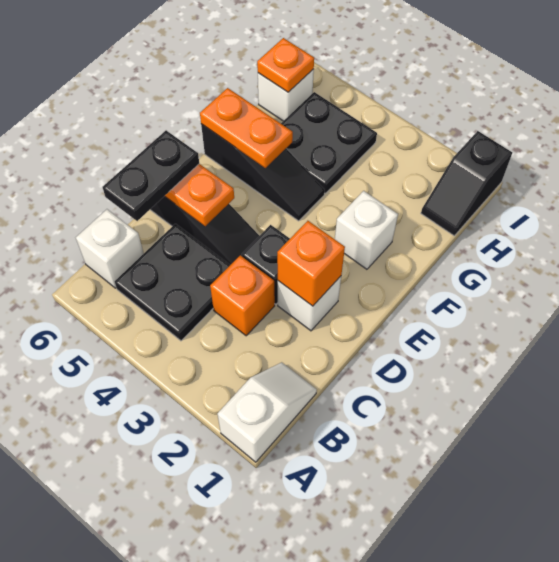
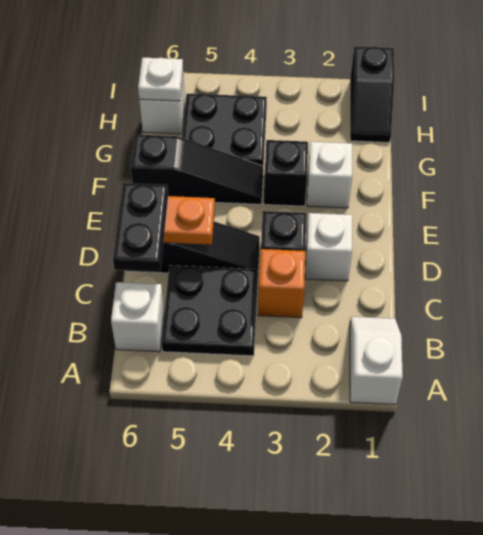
orange brick D2 level 2 -> none
none -> black brick F3 level 1
orange plate F5:F6 level 2 -> none
orange plate H6 level 2 -> white plate H6 level 2

